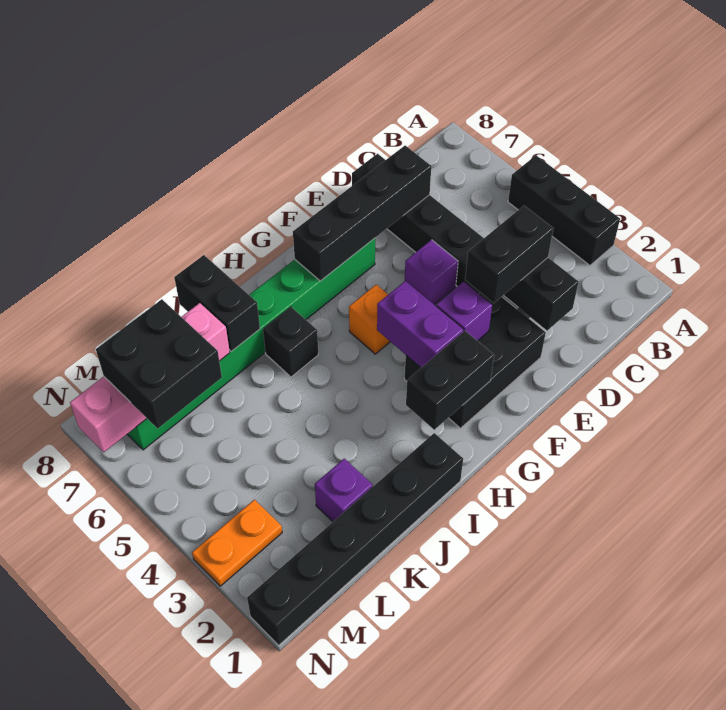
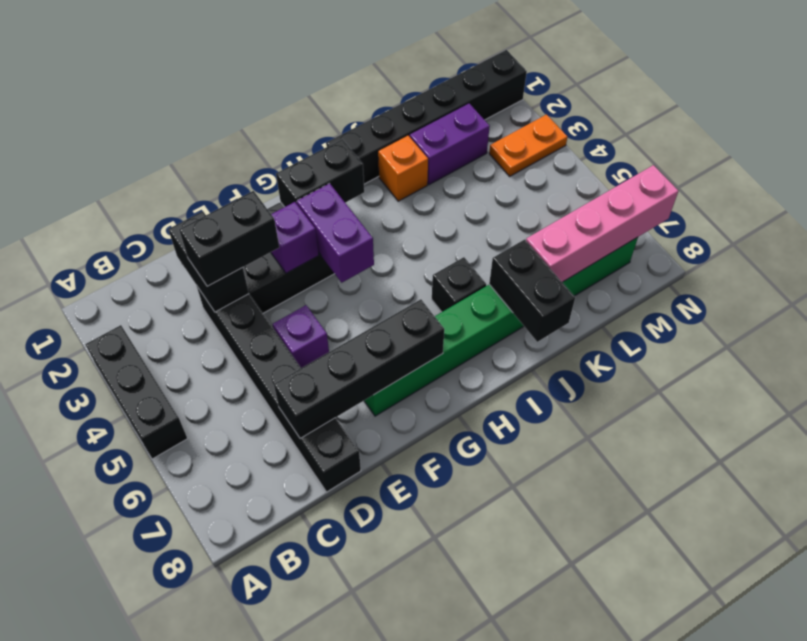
orange brick G5 level 1 -> orange brick J2 level 1
purple brick K2 level 1 -> purple brick K2:L2 level 1
black brick L6:M7 level 3 -> none

